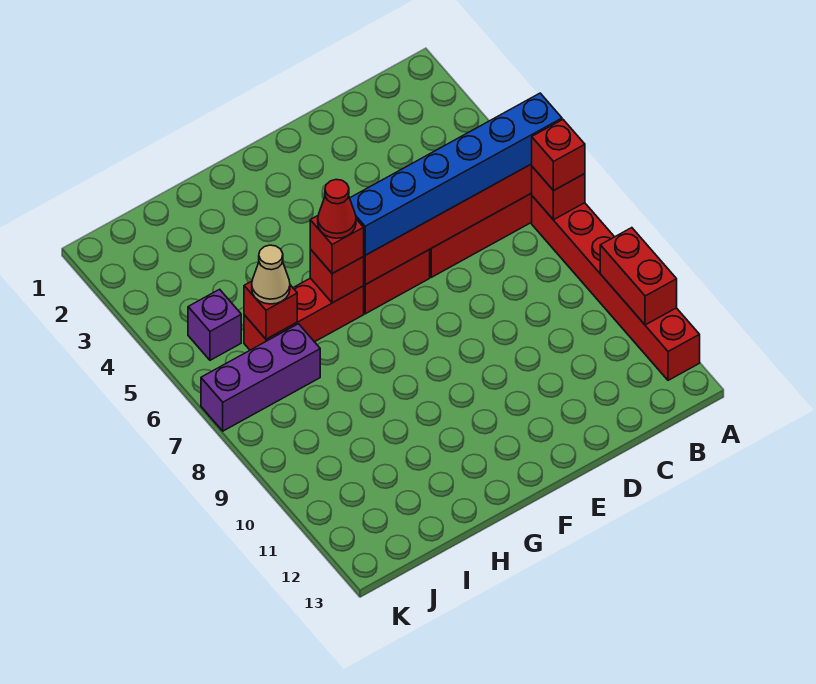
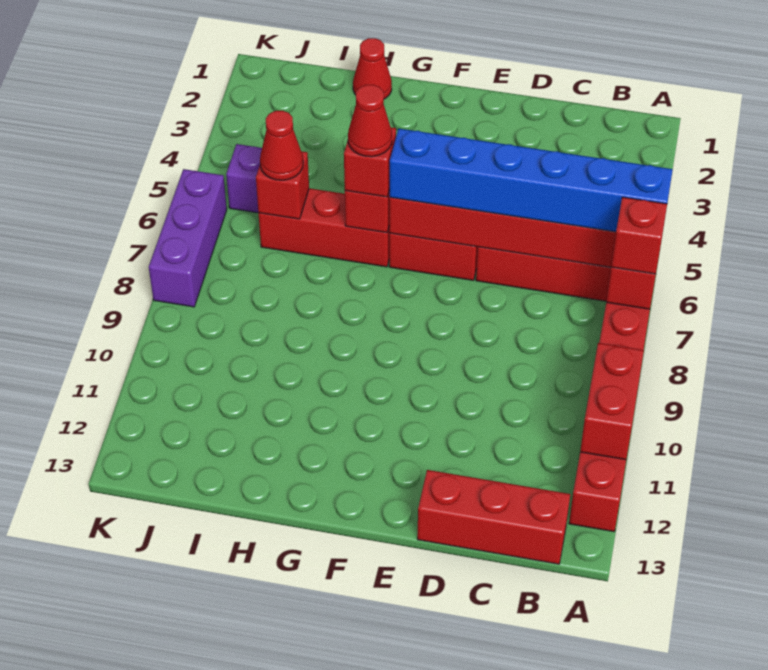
none -> red brick B13:D13 level 1
none -> red cone H1 level 1
tan cone I6 level 3 -> red cone I6 level 3
purple brick I7:K7 level 1 -> purple brick K6:K8 level 1

